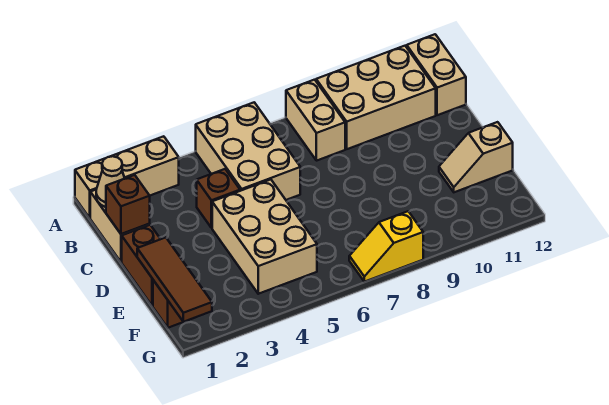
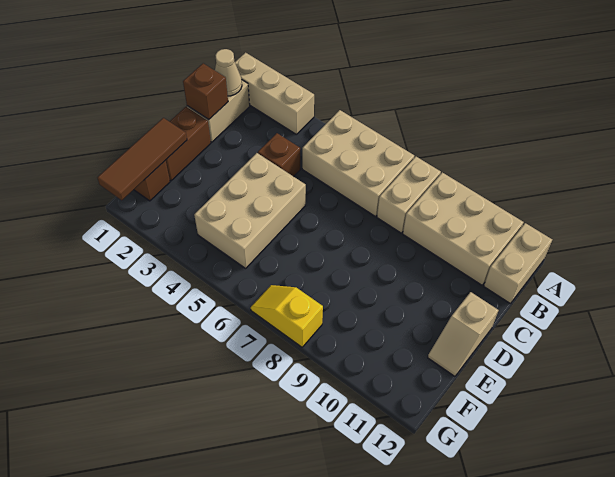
tan brick A5:C6 level 1 -> tan brick A5:B7 level 1
tan slope E11:E12 level 1 top 12 -> tan slope D12:E12 level 1 top D

